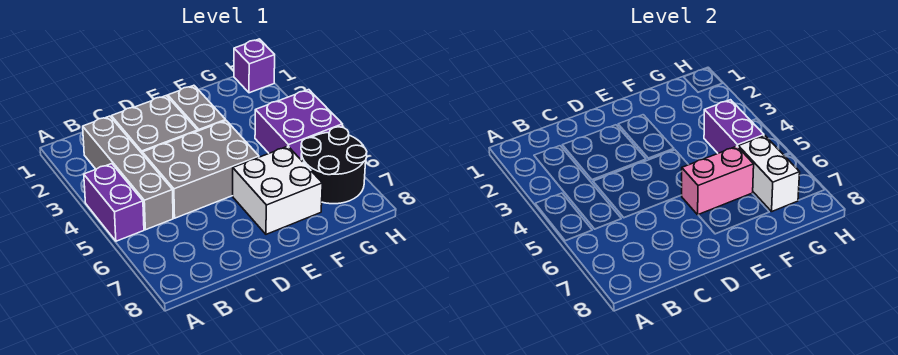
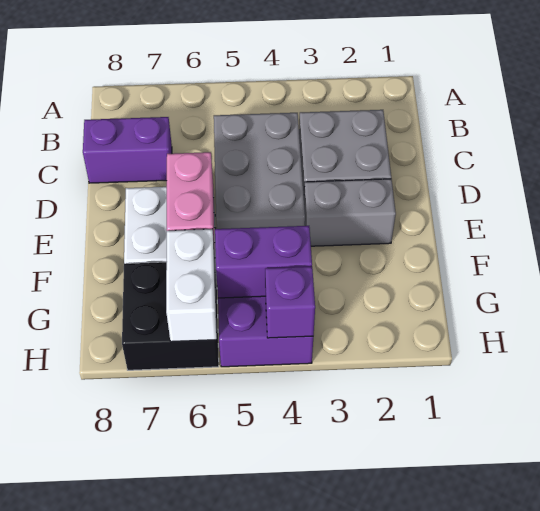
purple brick A4:A5 level 1 -> purple brick C7:C8 level 1
grey brick B2:B5 level 1 -> none
black round brick G6:H7 level 1 -> black brick G6:H7 level 1
white brick G6:G7 level 2 -> white brick G6:H6 level 2
purple brick H1 level 1 -> purple brick H4 level 2

